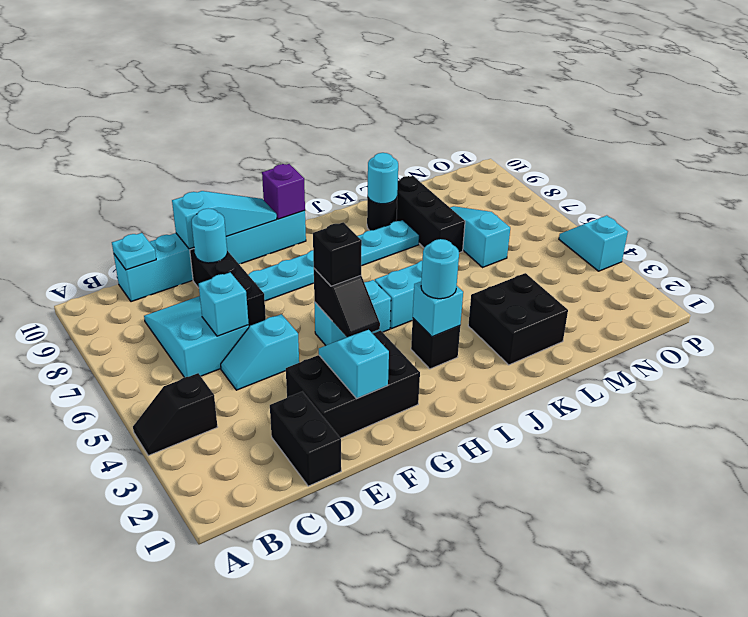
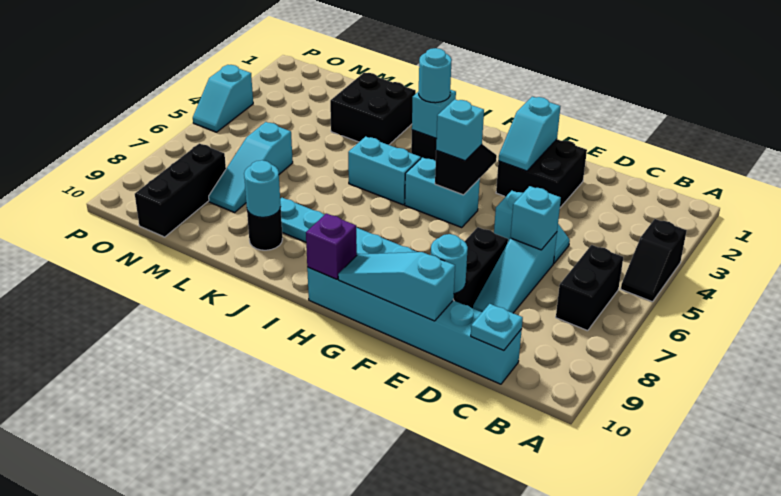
black slope A4:B4 level 1 top B -> black slope A4:A5 level 1 top 4
cyan slope C6:D8 level 1 top 6 -> cyan slope D6:D8 level 1 top 6
black brick D1:D2 level 1 -> black brick B6:B7 level 1
black brick E2:G3 level 1 -> black brick E2:F3 level 1
black brick G5 level 3 -> cyan brick G5 level 3
black brick L7:L9 level 1 -> black brick N8:N10 level 1

